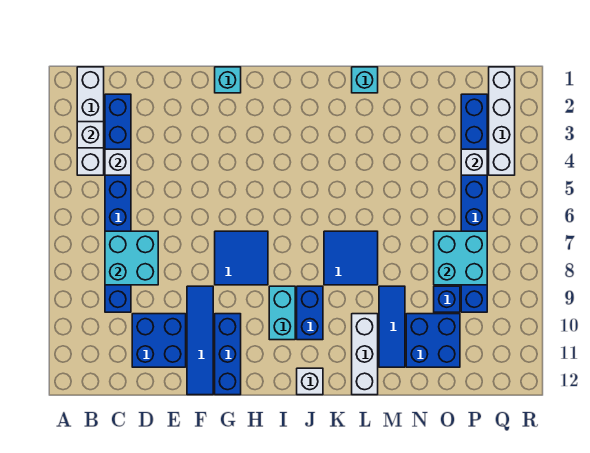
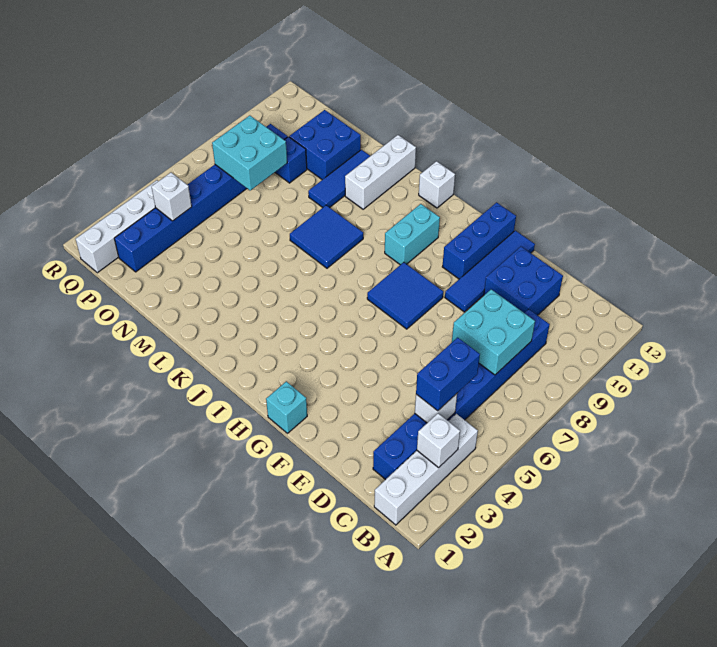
blue brick J9:J10 level 1 -> blue brick C4:C5 level 3
cyan brick L1 level 1 -> none

